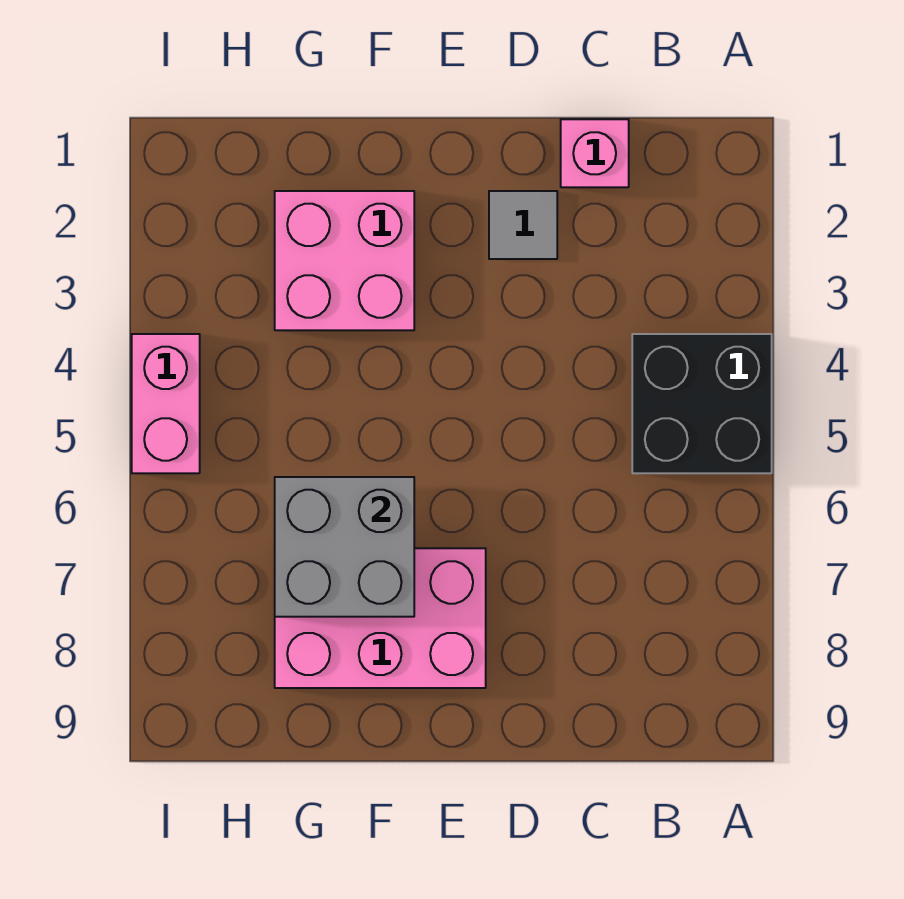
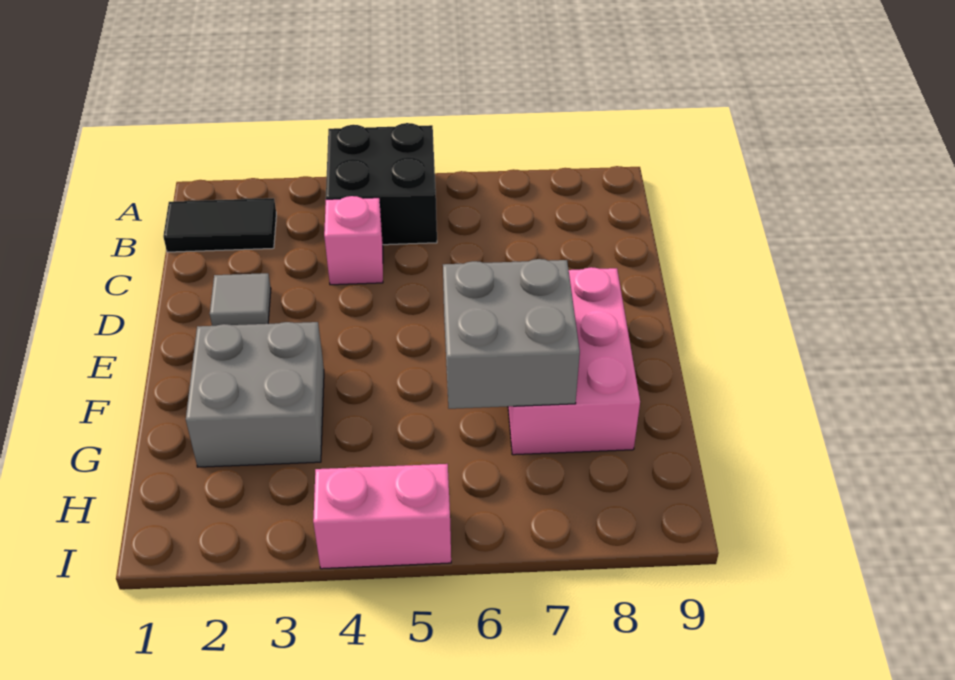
none -> black tile B1:B2 level 1
pink brick C1 level 1 -> pink brick C4 level 1
pink brick F2:G3 level 1 -> grey brick F2:G3 level 1

